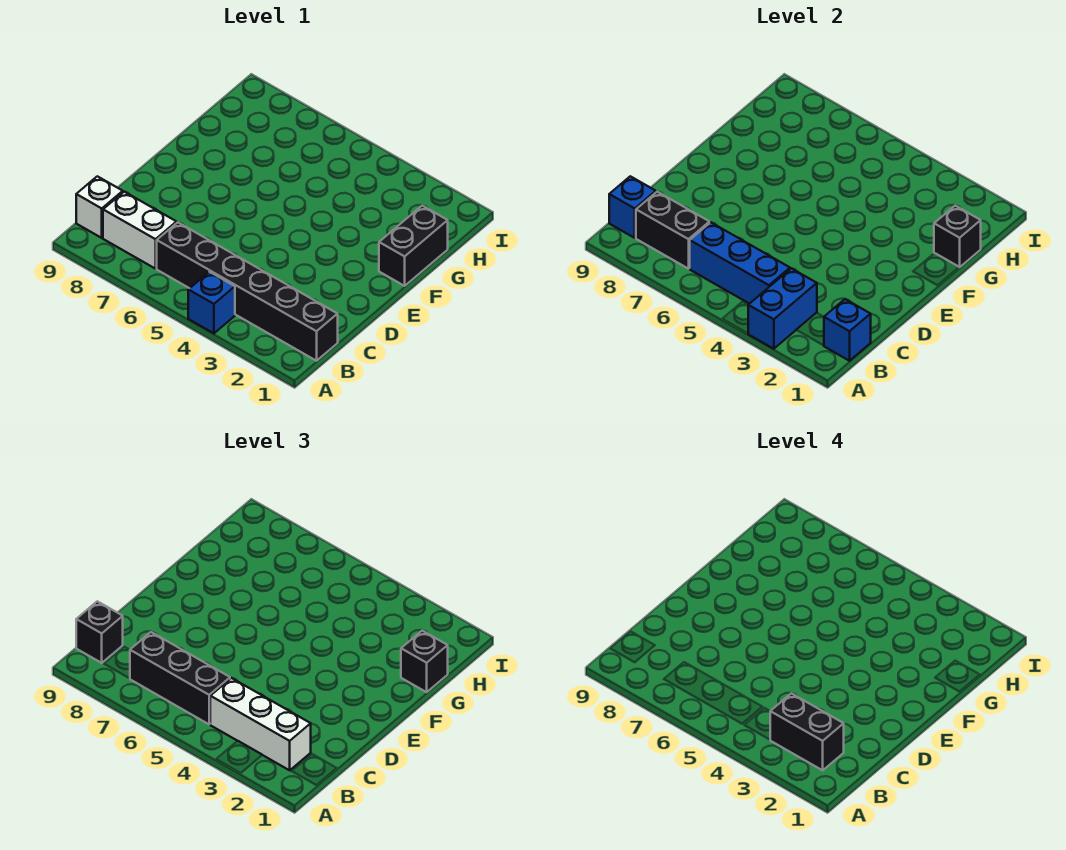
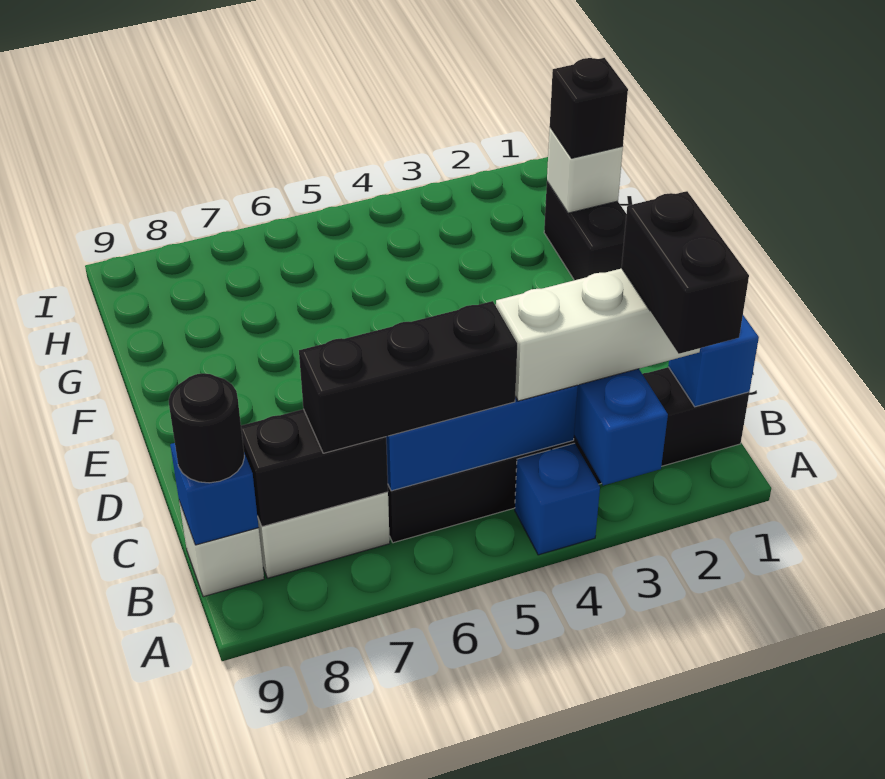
black brick B2:B3 level 4 -> black brick A2:B2 level 4
black brick B9 level 3 -> black round brick B9 level 3
black brick G1 level 2 -> white brick G1 level 2

